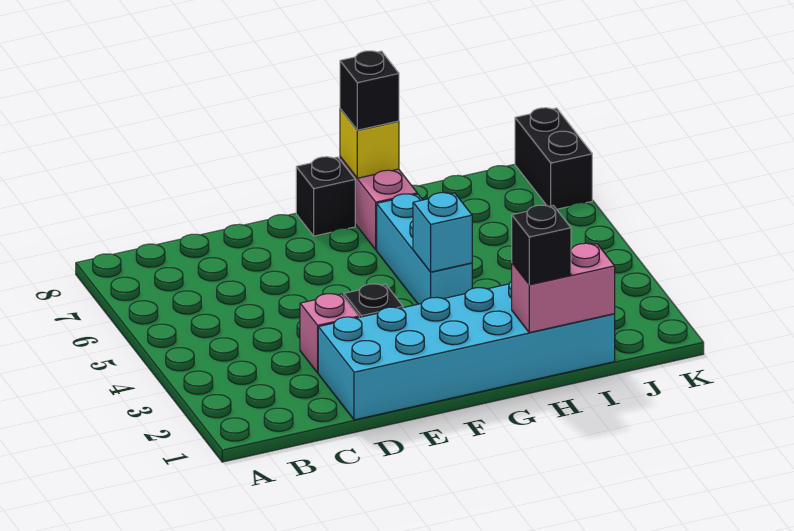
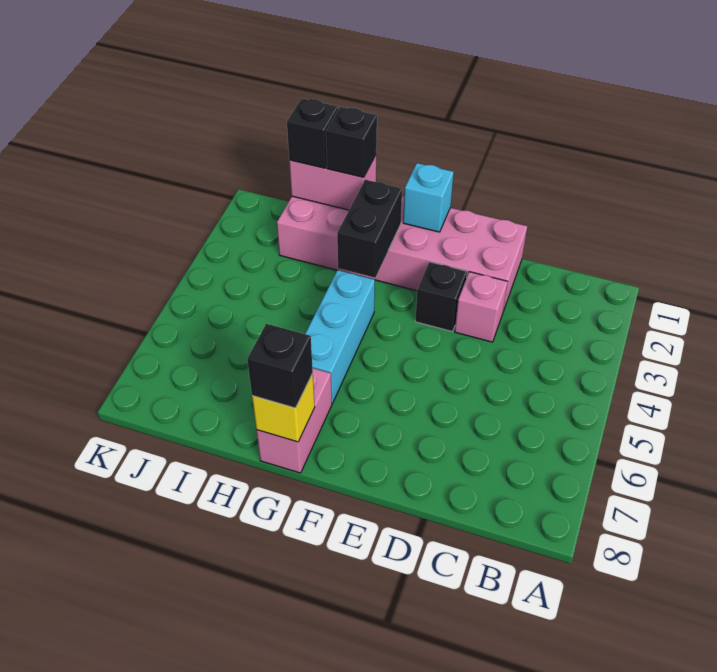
cyan brick D1:I2 level 1 -> pink brick D1:I2 level 1
black brick F8 level 1 -> black brick I1 level 3
cyan brick G4 level 2 -> cyan brick F1 level 2
black brick K7:K8 level 1 -> black brick G2:G3 level 2

